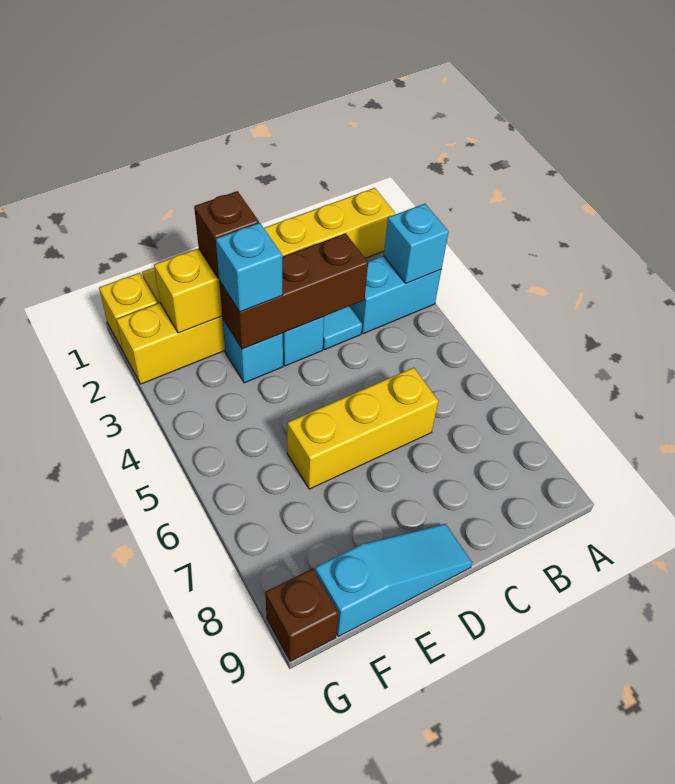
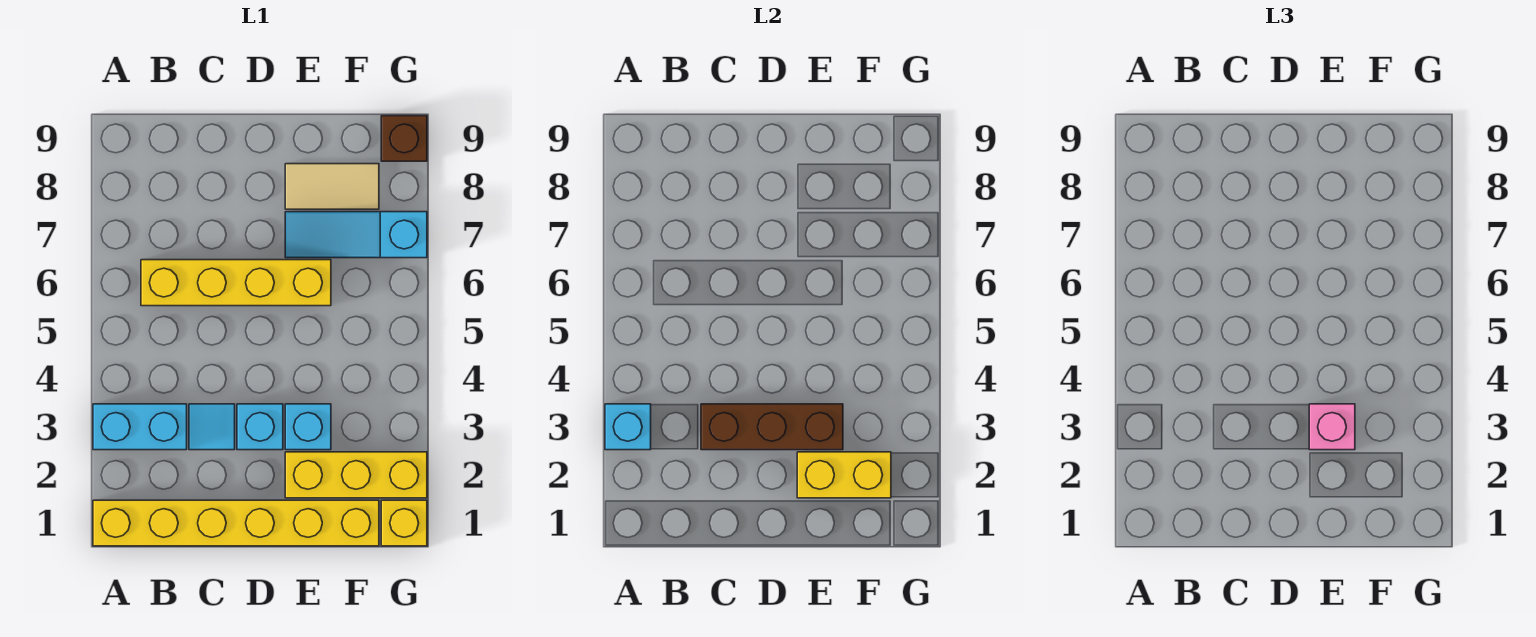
yellow brick C6:E6 level 1 -> yellow brick B6:E6 level 1
cyan slope D9:F9 level 1 top F -> cyan slope E7:G7 level 1 top G
brown brick E2 level 3 -> none
cyan brick E3 level 3 -> pink brick E3 level 3
none -> tan tile E8:F8 level 1

